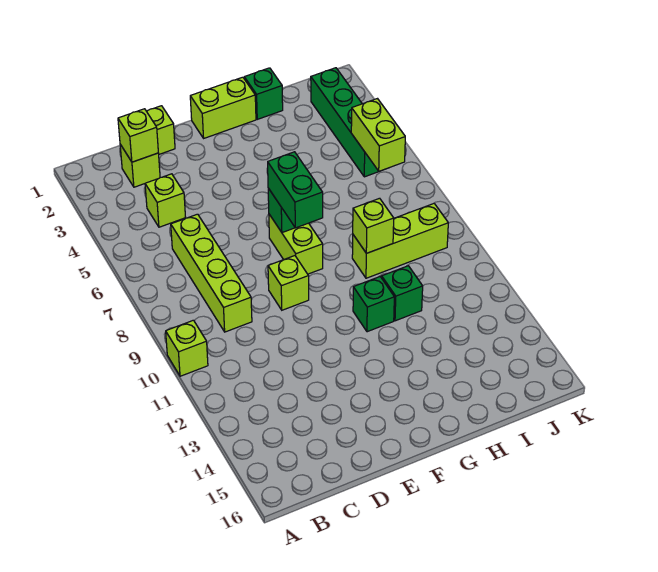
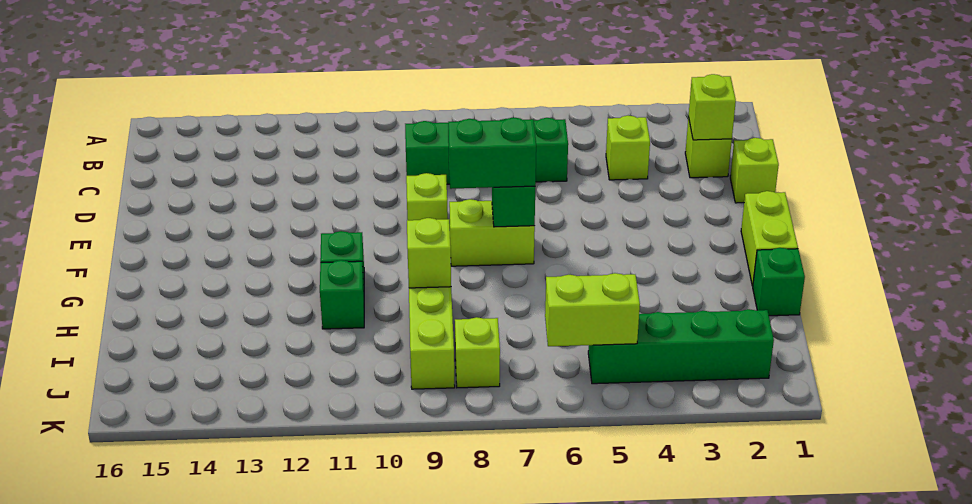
lime brick A10 level 1 -> lime brick J8 level 1
lime brick C6:C9 level 1 -> green brick C6:C9 level 1

